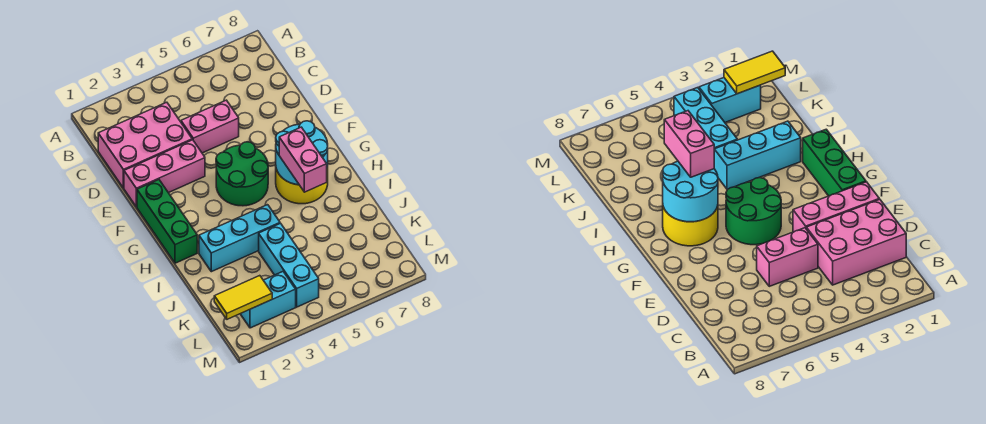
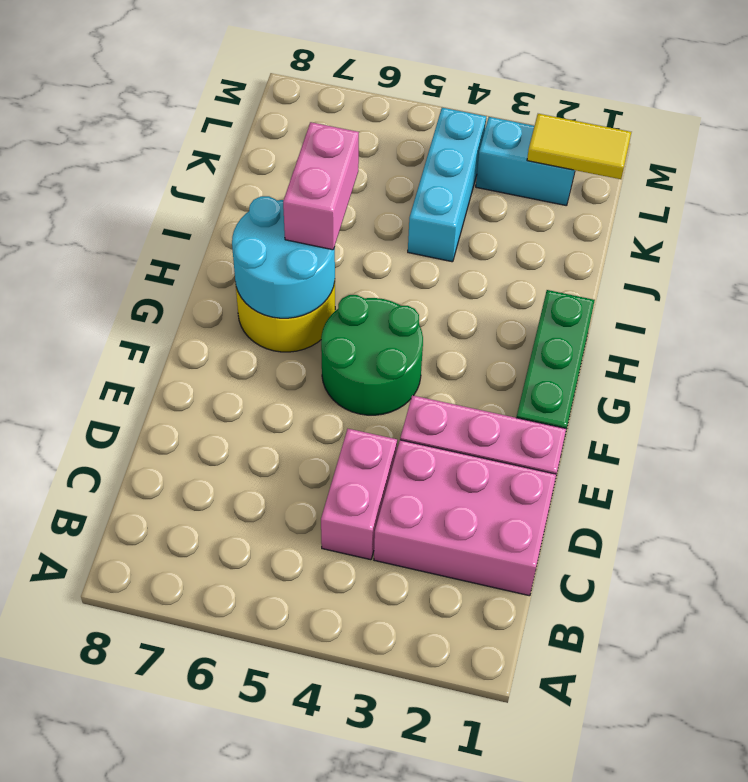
pink brick D4:D5 level 1 -> pink brick C4:D4 level 1
cyan brick I2:I4 level 1 -> none

